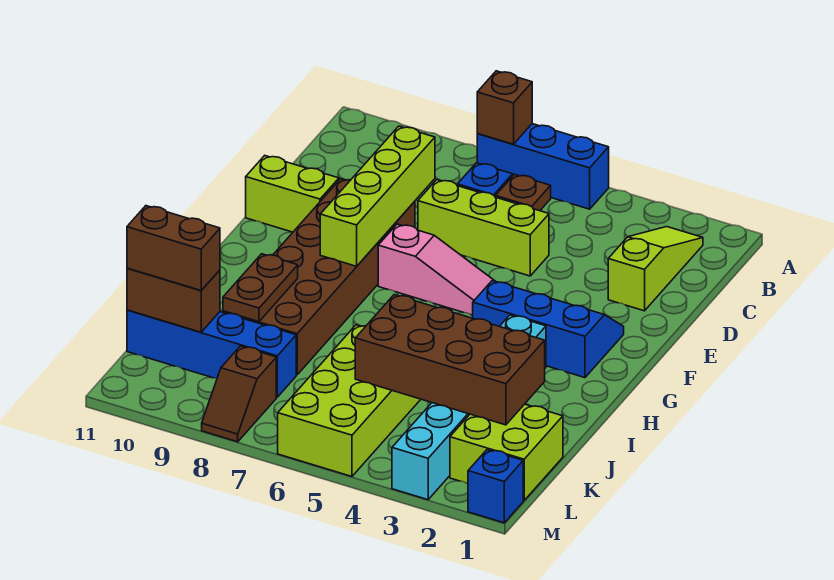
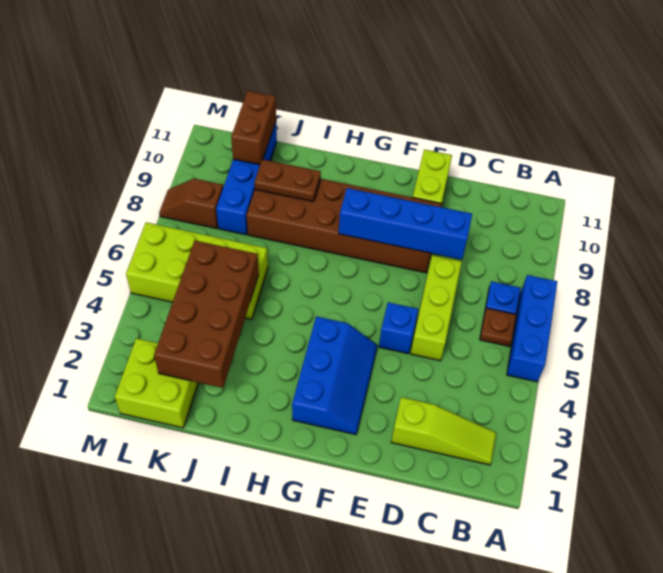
brown brick A7 level 2 -> none
lime brick D8:G8 level 2 -> blue brick D8:G8 level 2
pink slope F5:F7 level 1 top 7 -> none
cyan brick H3:M3 level 1 -> none
brown brick K10:K11 level 3 -> none
blue brick M1 level 1 -> blue brick E5 level 1

